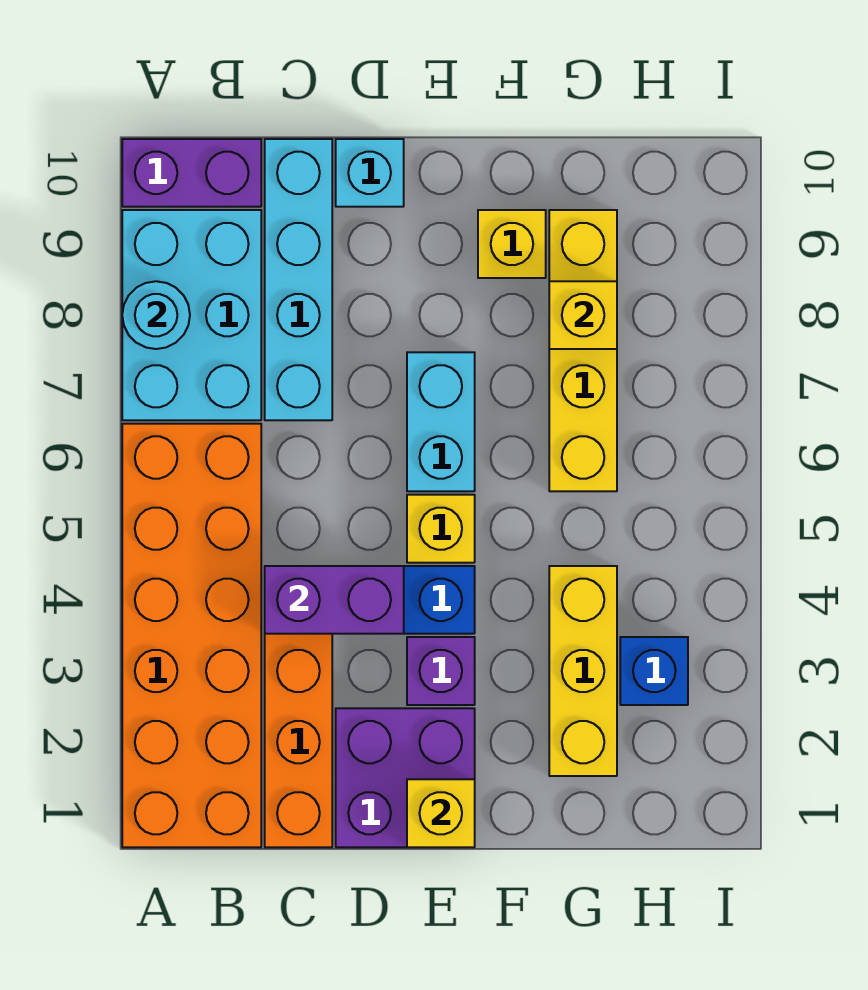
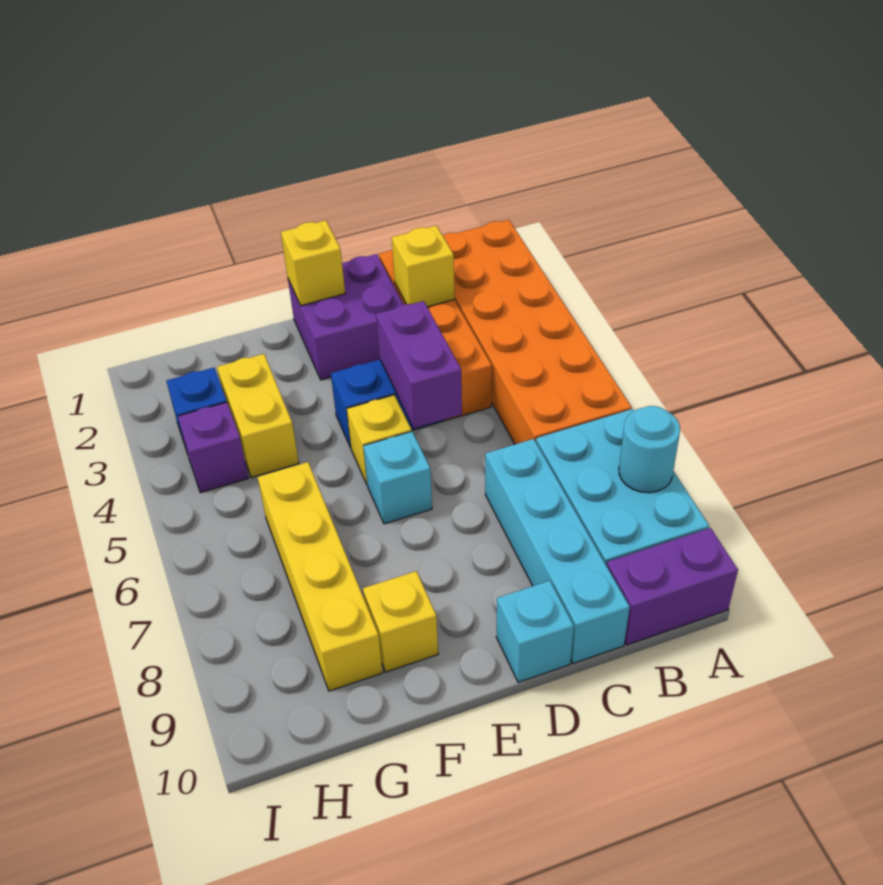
purple brick C4:D4 level 2 -> purple brick D4:D5 level 2
purple brick E3 level 1 -> purple brick H4 level 1
cyan brick E6:E7 level 1 -> cyan brick E6 level 1
yellow brick G2:G4 level 1 -> yellow brick G3:G4 level 1
yellow brick G8 level 2 -> yellow brick C2 level 2

